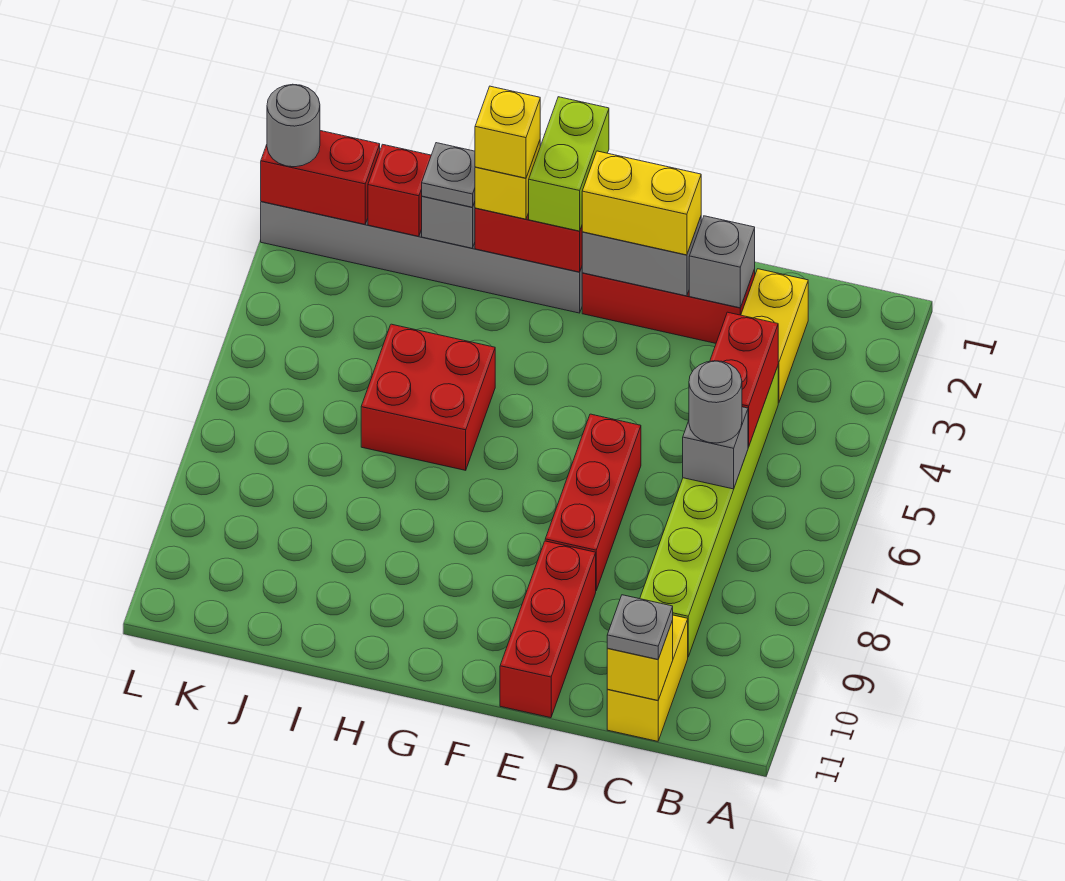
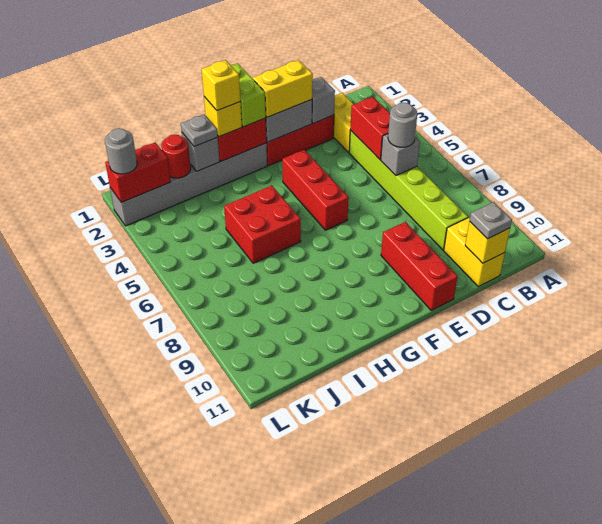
red brick E6:E8 level 1 -> red brick F4:F6 level 1
red brick J2 level 2 -> red round brick J2 level 2

